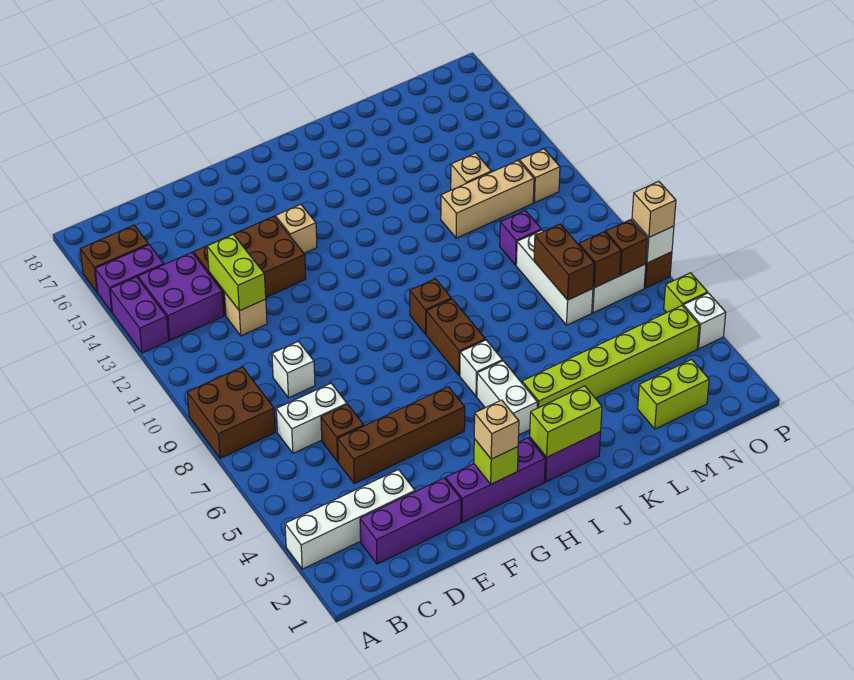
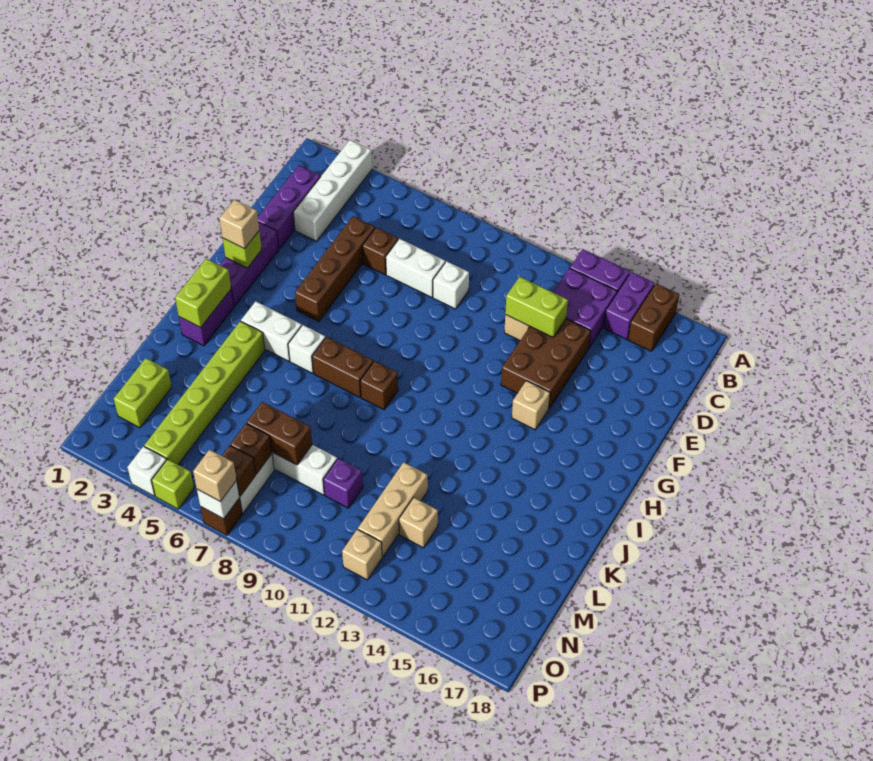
brown brick A8:B9 level 1 -> none
white brick C7:D7 level 1 -> white brick D7:D8 level 1

